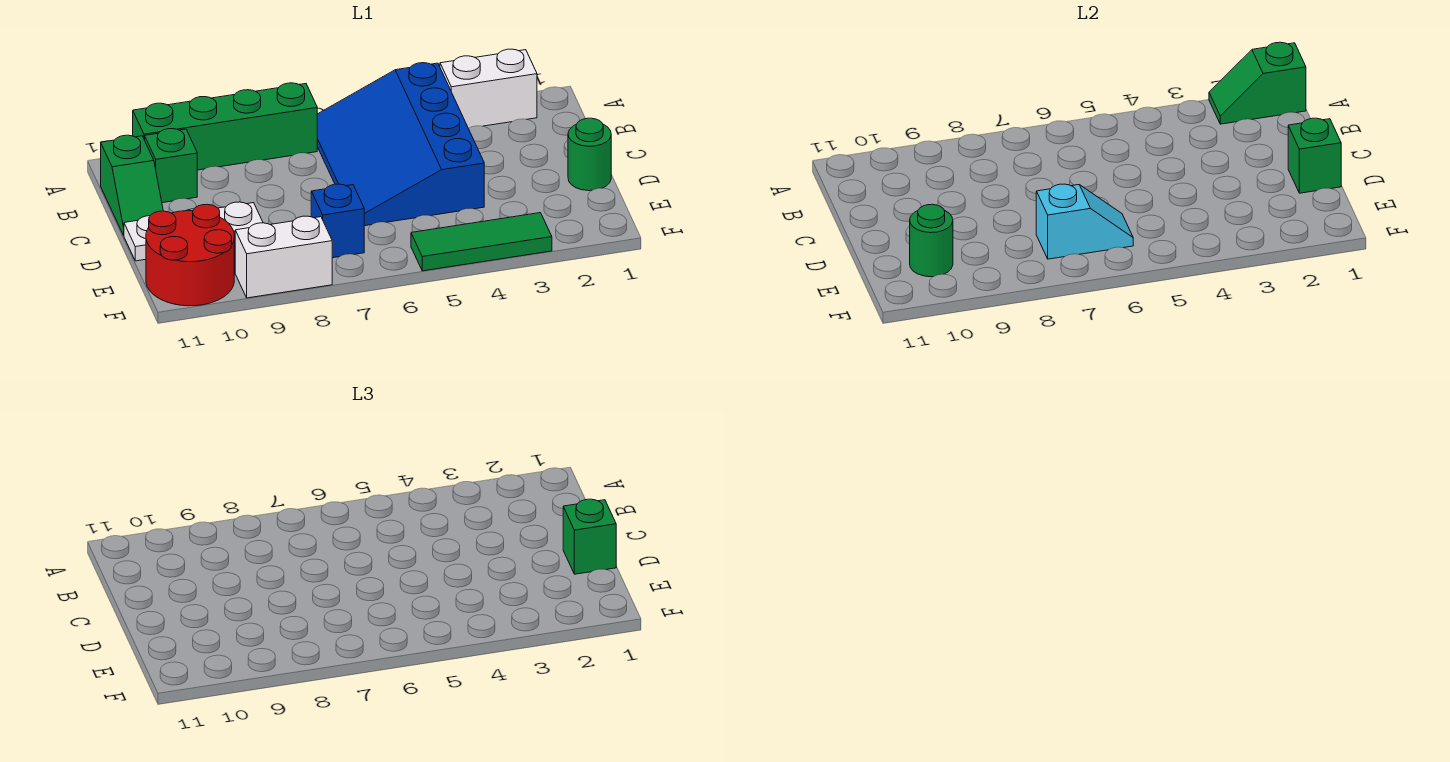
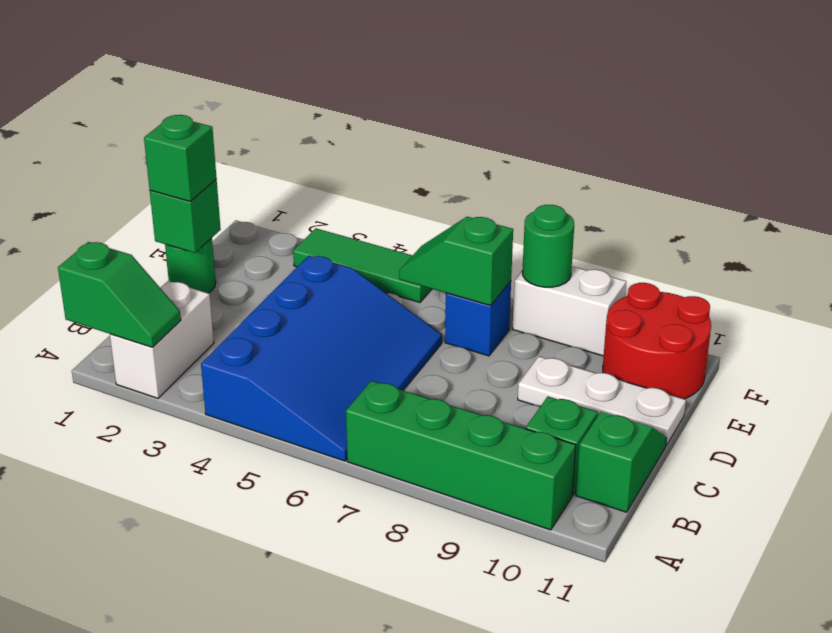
white brick A2:A3 level 1 -> white brick A2:B2 level 1
cyan slope E6:E7 level 2 top 7 -> green slope E6:E7 level 2 top 7
green round brick E10 level 2 -> green round brick F8 level 2

